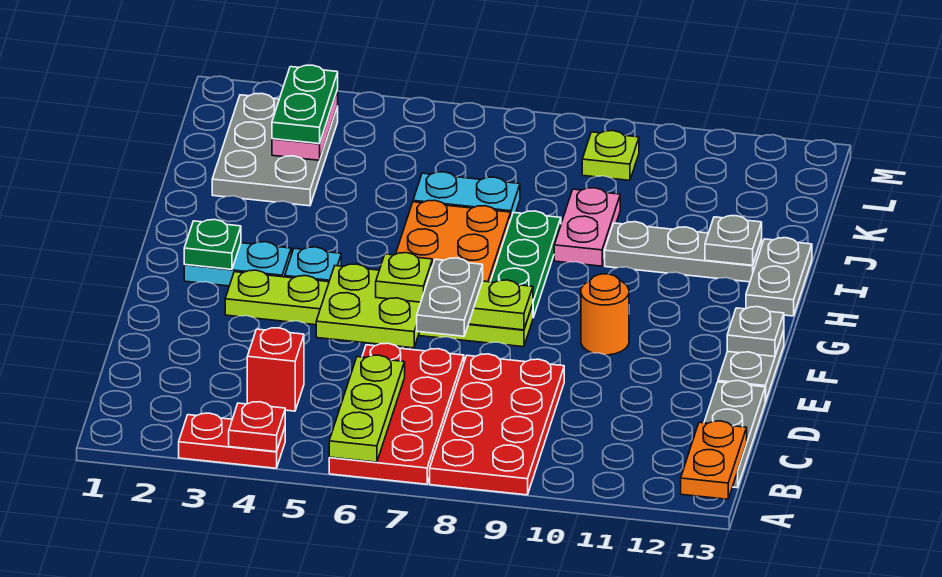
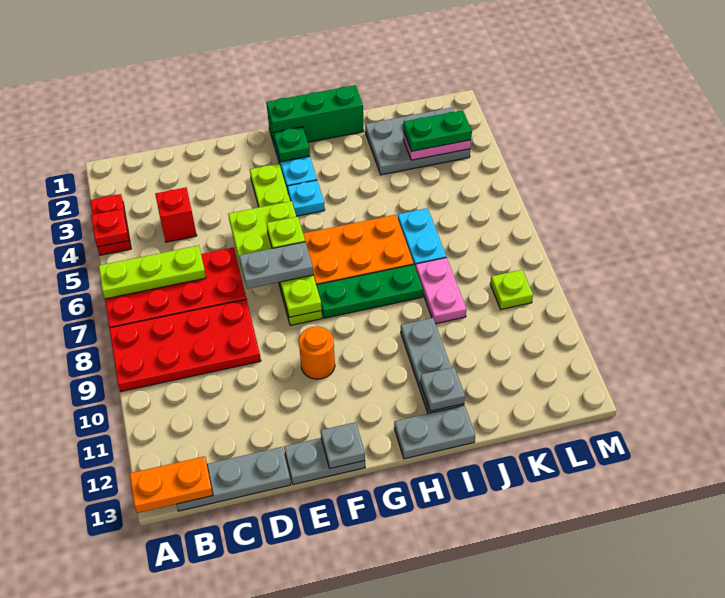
none -> green brick G1:I1 level 1
pink plate I9:J9 level 1 -> pink plate J8:J9 level 1

